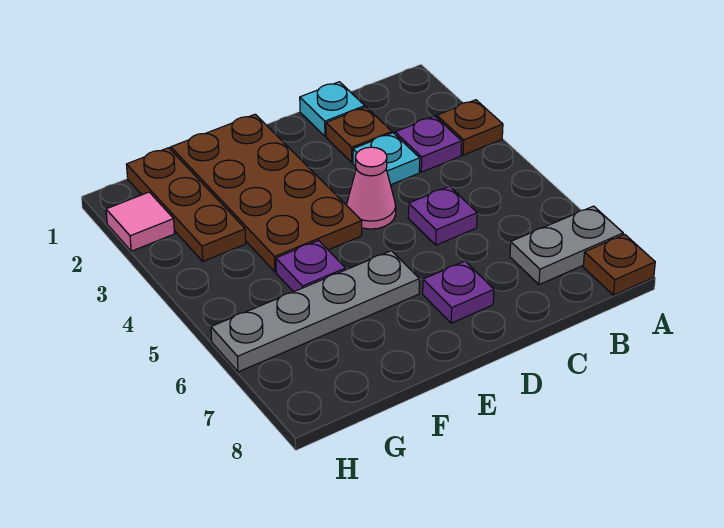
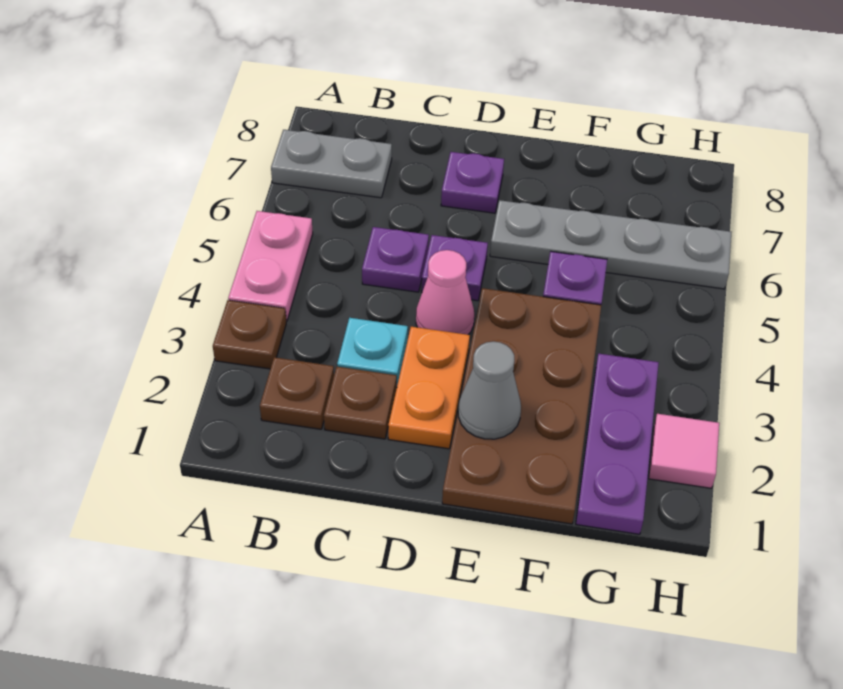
none -> pink plate A4:A5 level 1
brown plate A8 level 1 -> brown plate B2 level 1
purple plate B3 level 1 -> purple plate D5 level 1
cyan plate C1 level 1 -> none
none -> orange plate D2:D3 level 1
none -> grey cone E2 level 2
brown plate G1:G3 level 1 -> purple plate G1:G3 level 1

